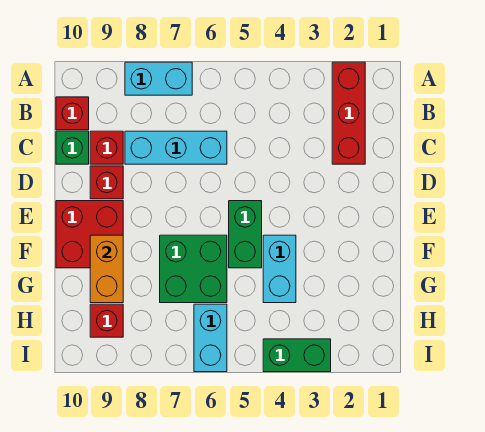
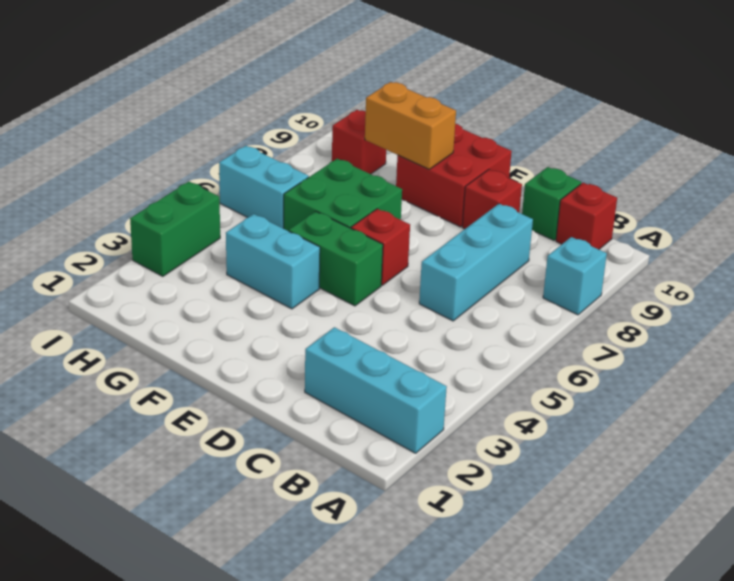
red brick A2:C2 level 1 -> cyan brick A2:C2 level 1
cyan brick A7:A8 level 1 -> cyan brick A8 level 1
red brick C9 level 1 -> red brick E6 level 1

